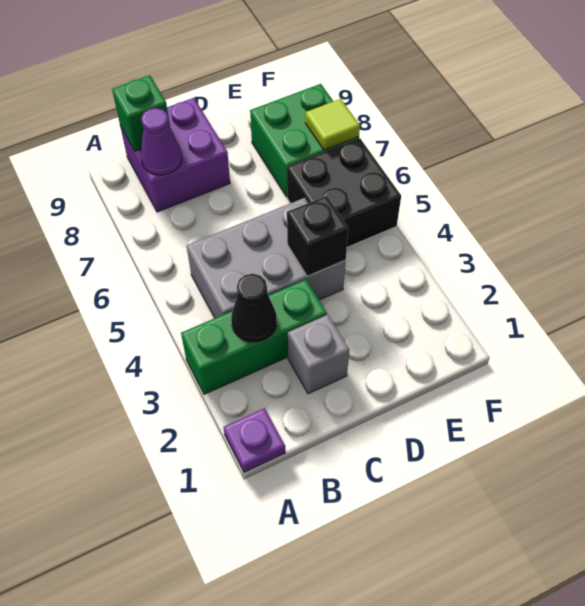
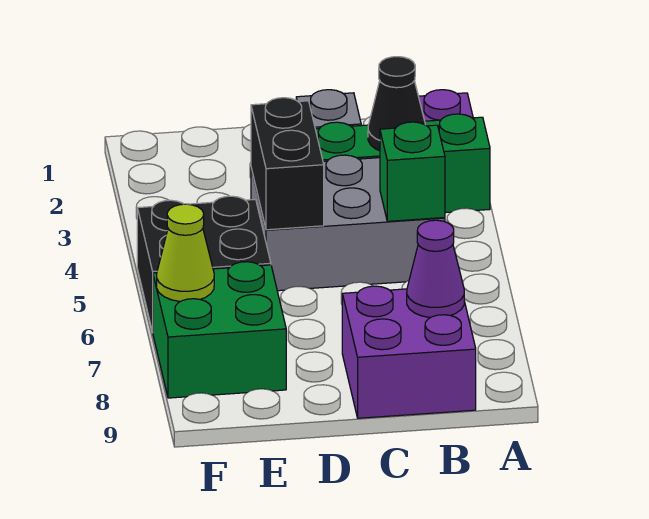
green brick B9 level 2 -> green brick B5 level 2
black brick D4 level 2 -> black brick D4:D5 level 2
lime tile F7 level 2 -> lime cone F7 level 2

